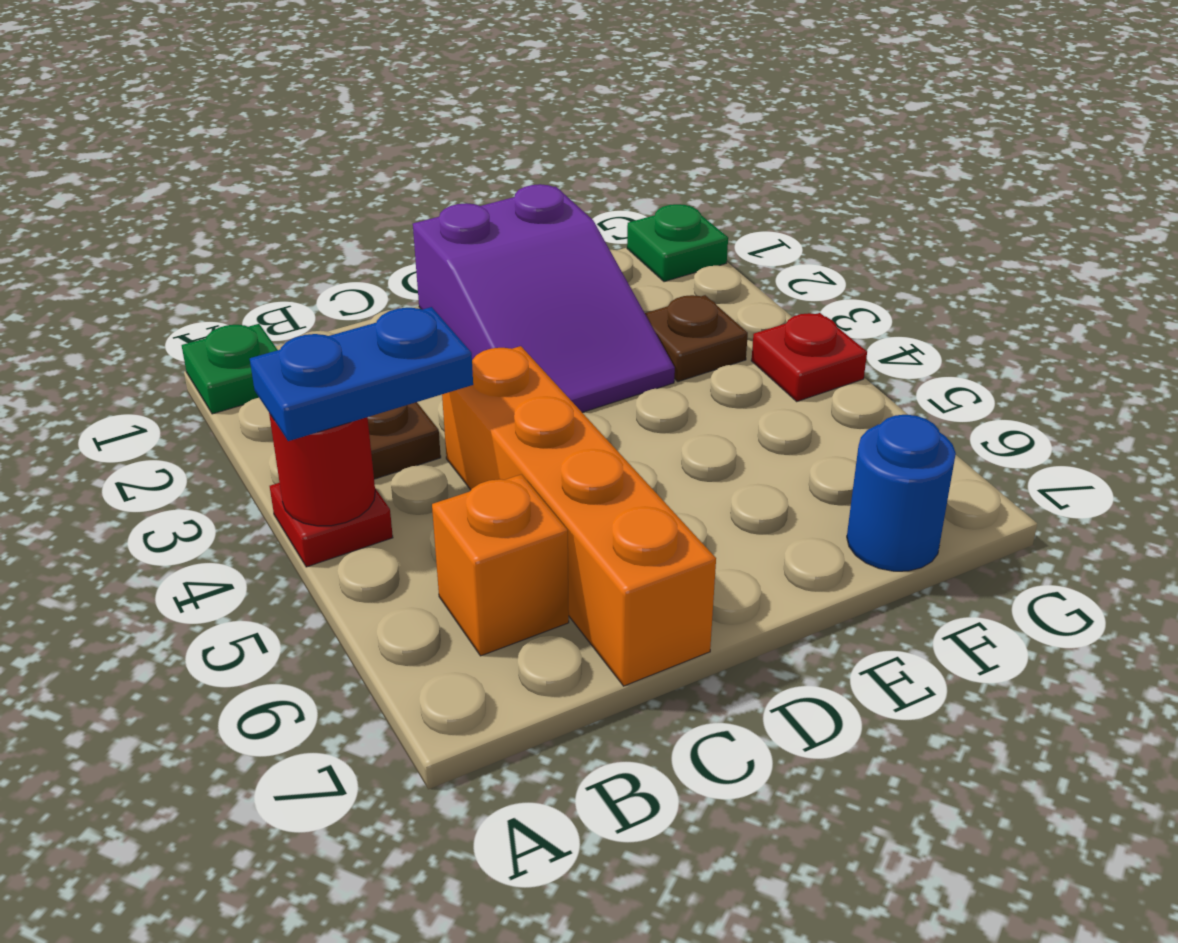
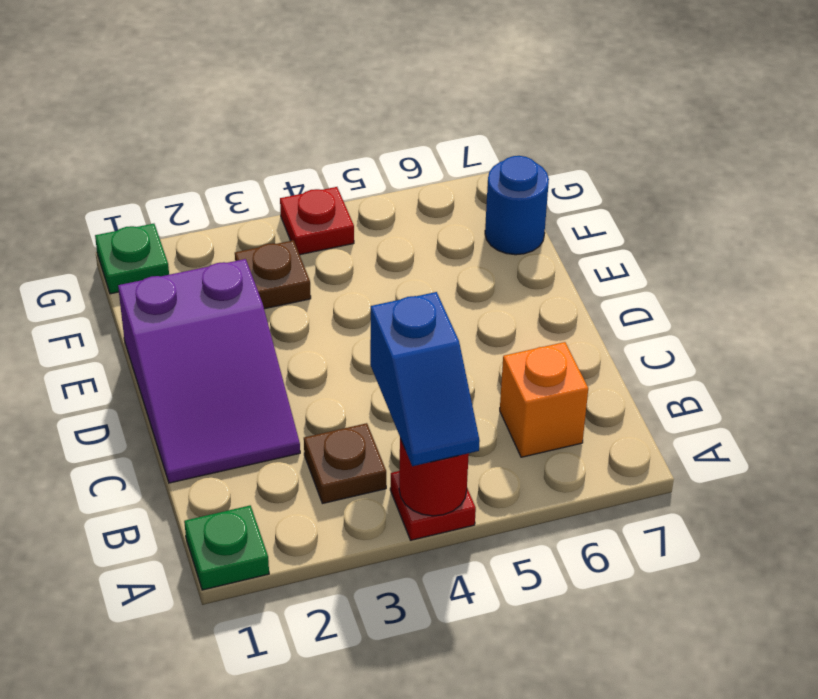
blue plate A4:B4 level 3 -> blue slope A4:B4 level 3 top B
orange brick C4:C7 level 1 -> none
purple slope D1:E3 level 1 top 1 -> purple slope C1:E2 level 1 top E

